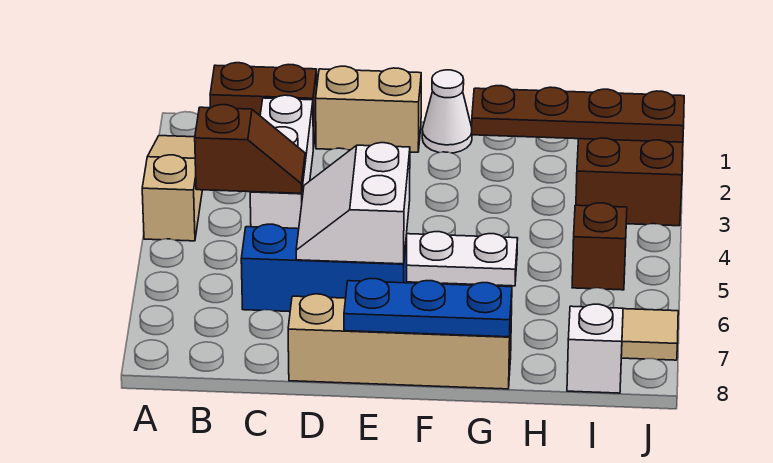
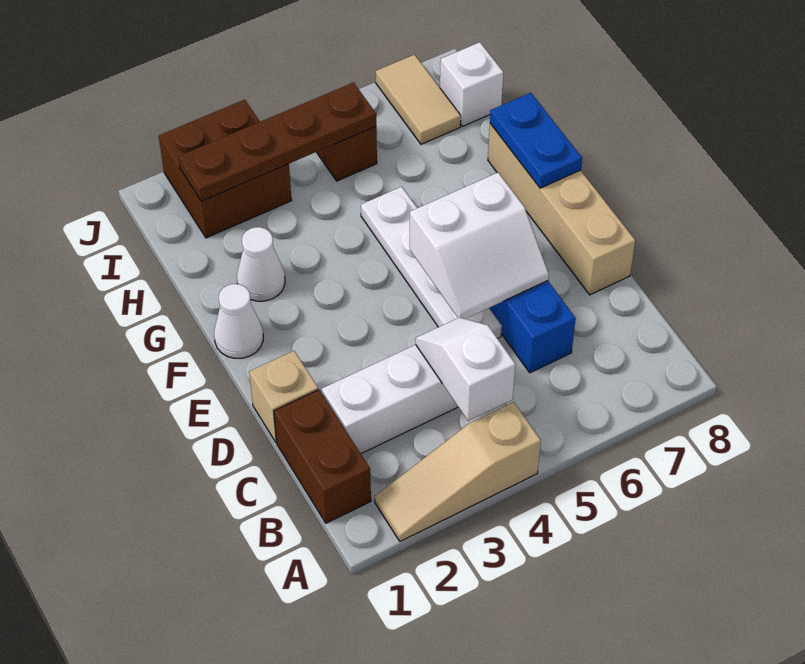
brown slope B4:C4 level 2 top B -> white slope B4:C4 level 2 top B
tan brick D1:E1 level 1 -> tan brick D1 level 1
blue plate E8:G8 level 2 -> blue plate F8:G8 level 2
none -> white cone G2 level 1
brown plate G2:J2 level 2 -> brown plate I2:I5 level 2

